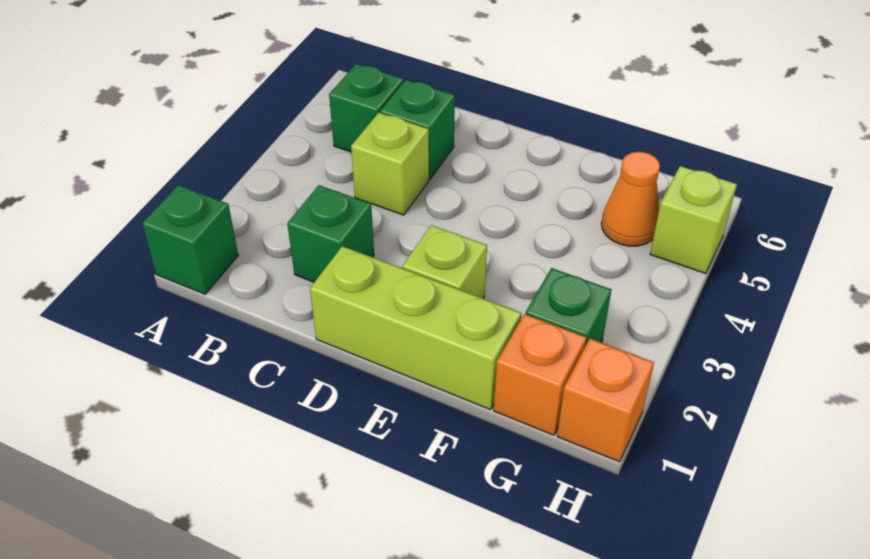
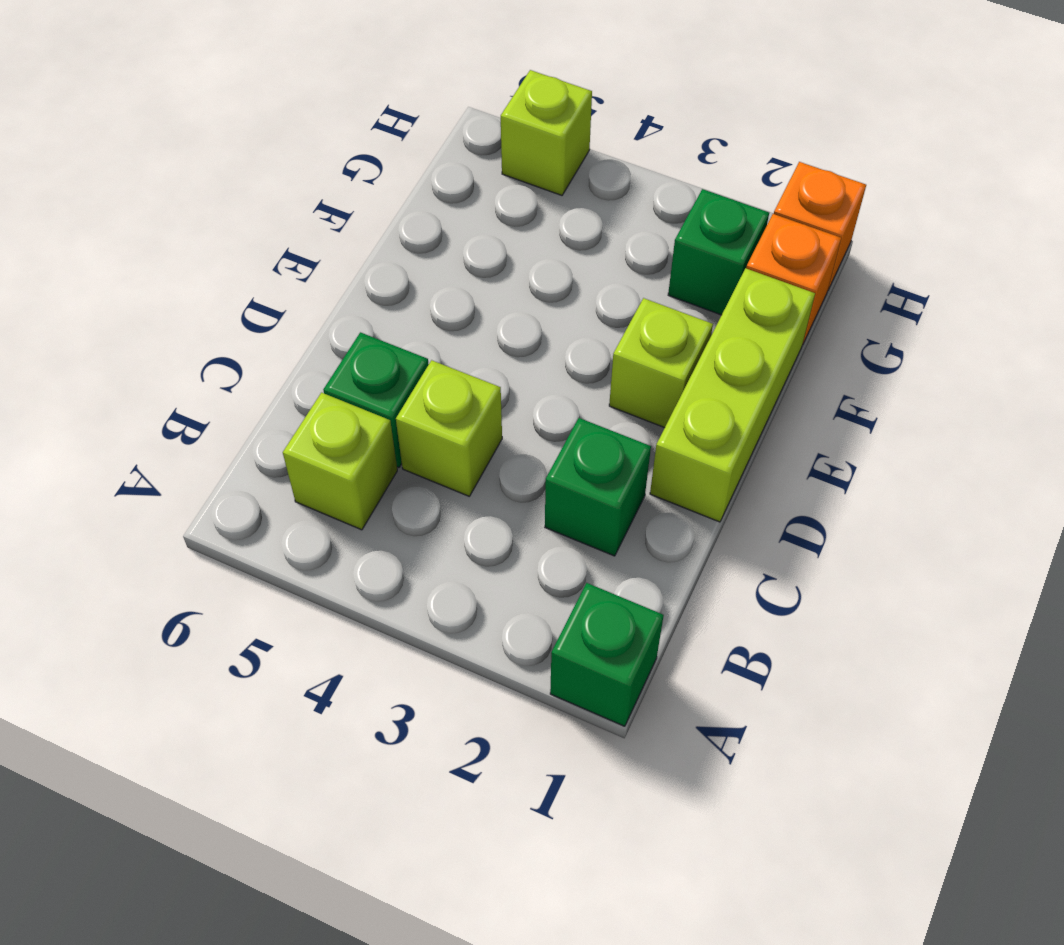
green brick B5 level 1 -> lime brick B5 level 1
orange cone G5 level 1 -> none

